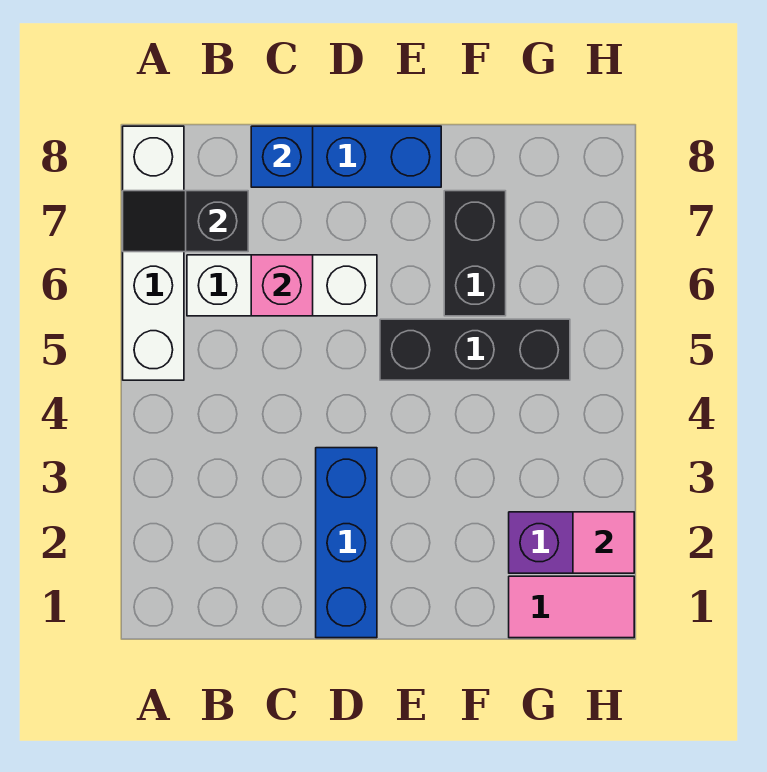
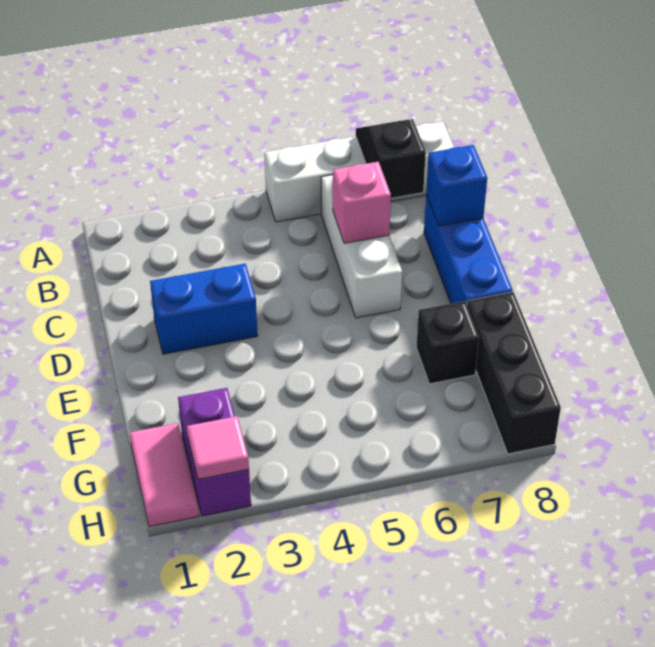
blue brick D1:D3 level 1 -> blue brick D2:D3 level 1
black brick E5:G5 level 1 -> black brick F8:H8 level 1
black brick F6:F7 level 1 -> black brick F7 level 1

